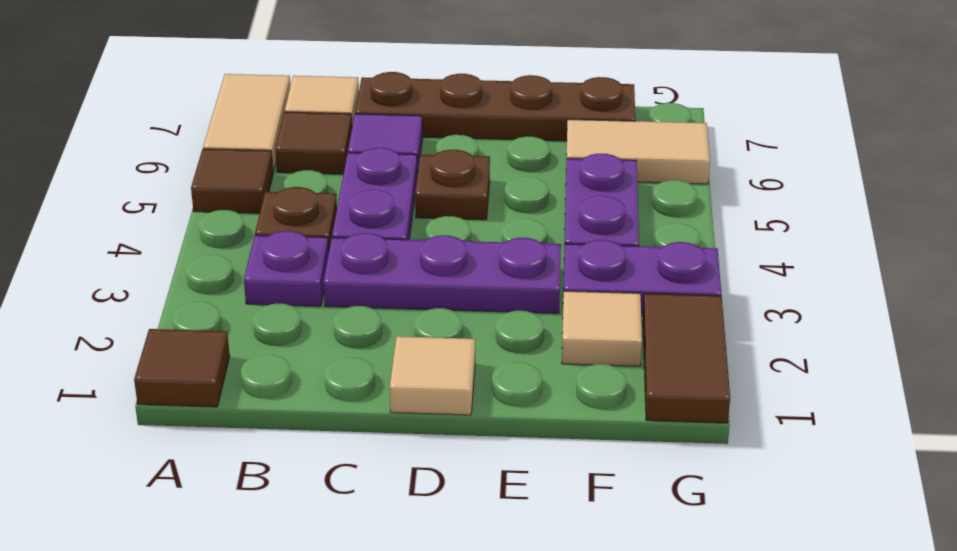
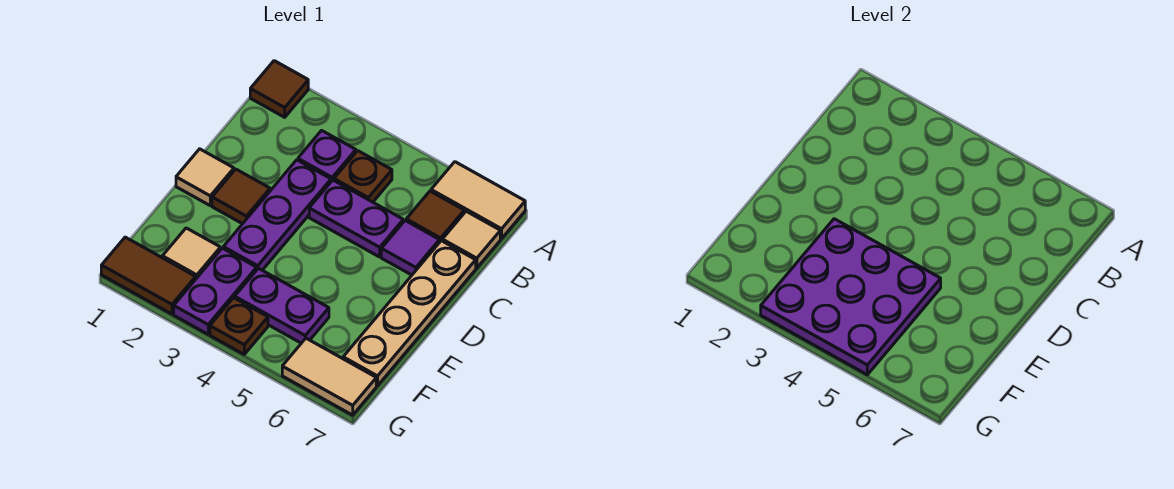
brown tile A5 level 1 -> brown tile D2 level 1
brown plate C7:F7 level 1 -> tan plate C7:F7 level 1
brown plate D5 level 1 -> brown plate G4 level 1
none -> purple plate E3:G5 level 2
tan tile F6:G6 level 1 -> tan tile G6:G7 level 1

